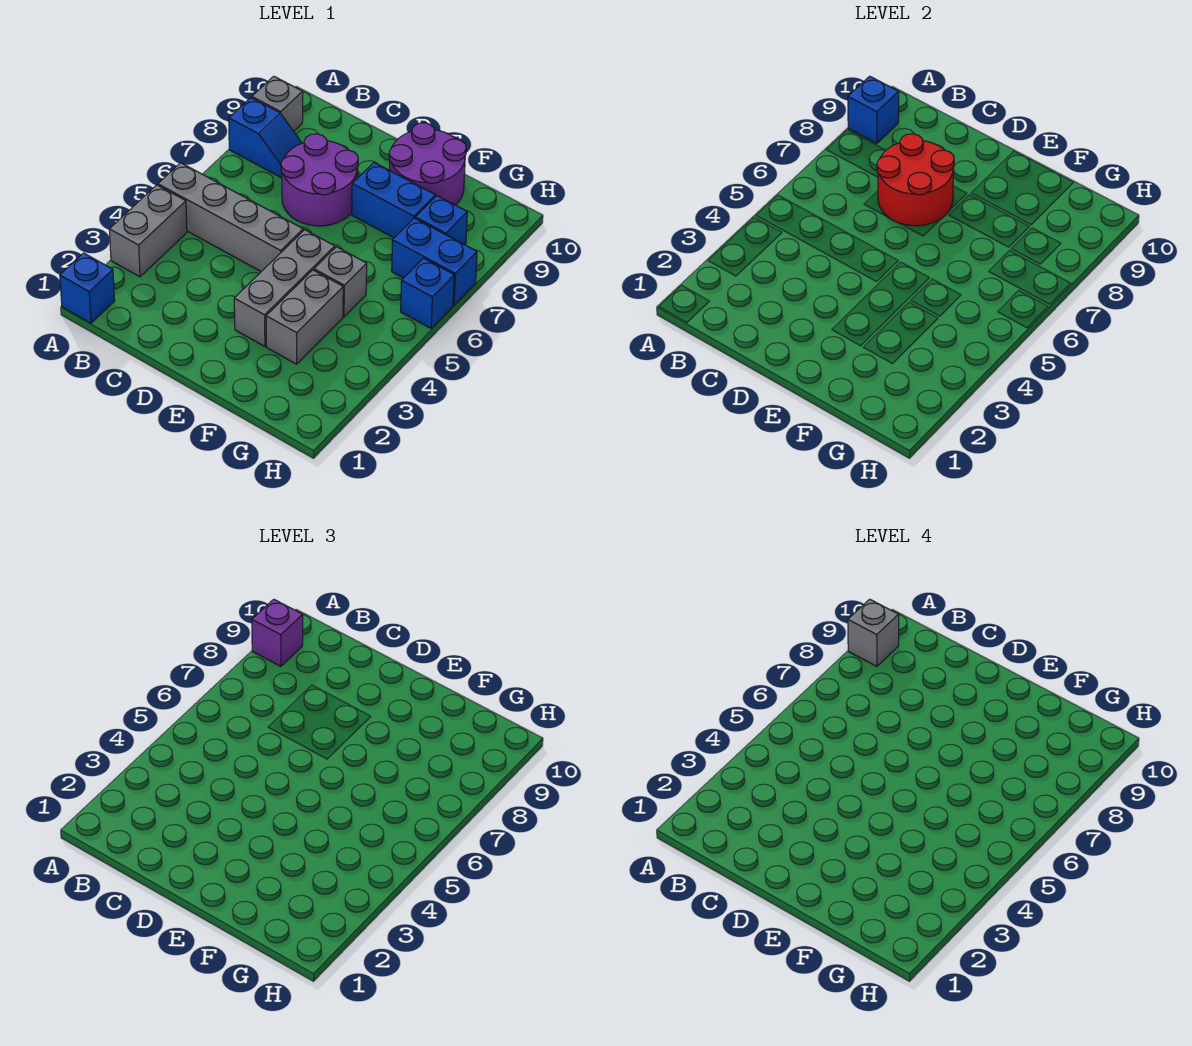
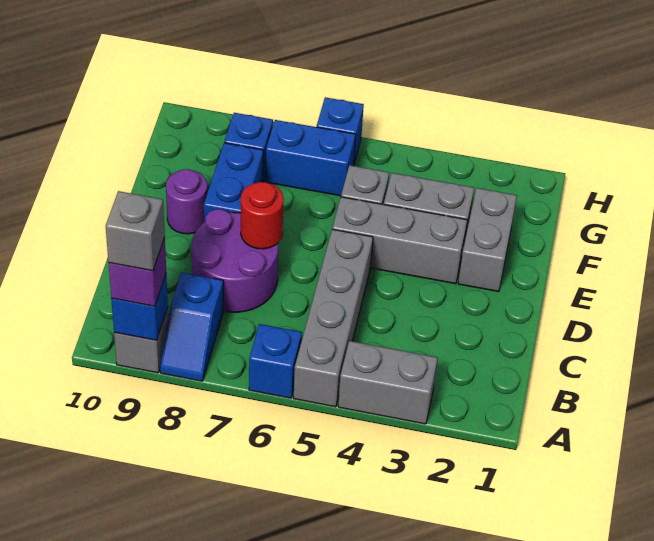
blue brick A1 level 1 -> blue brick A6 level 1
blue slope A8:B8 level 1 top A -> blue slope A8:B8 level 1 top B
red round brick C7:D8 level 2 -> red round brick D7 level 2
none -> grey brick E2:F2 level 1
purple round brick E9:F10 level 1 -> purple round brick E9 level 1
blue brick G7:H7 level 1 -> blue brick G6:G7 level 1

